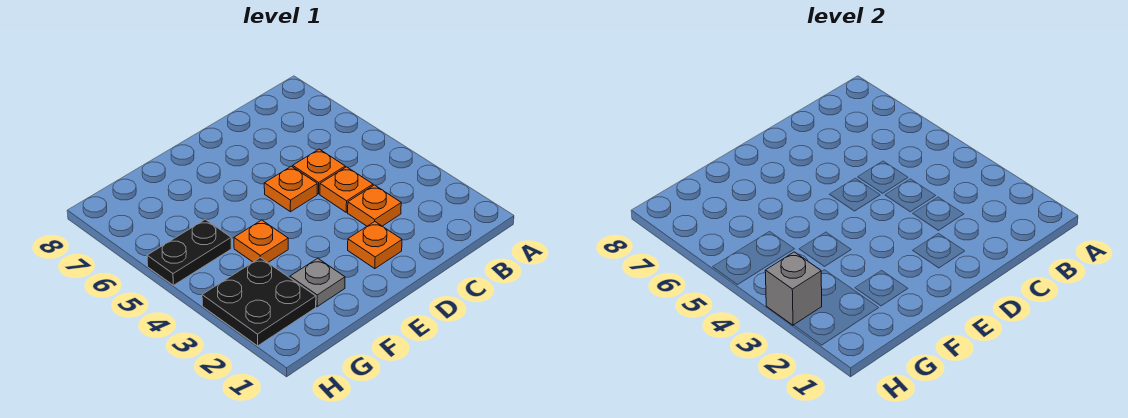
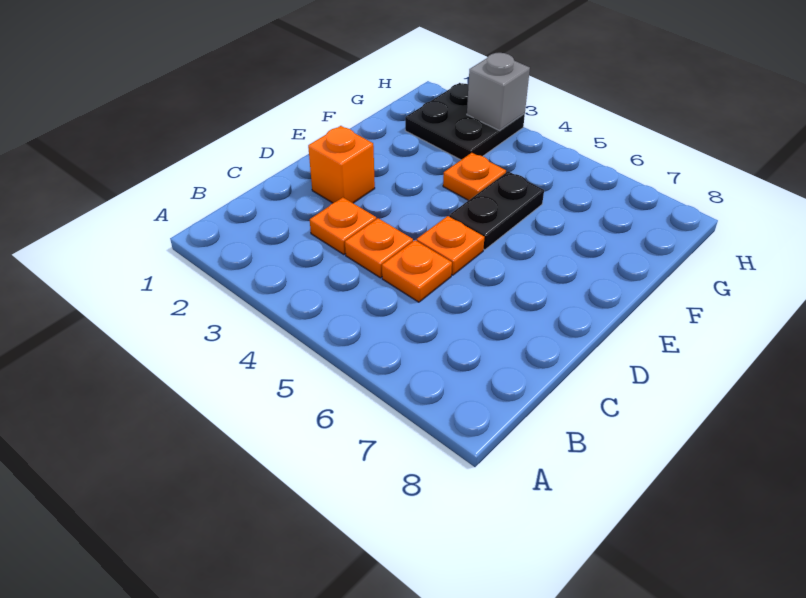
orange plate D2 level 1 -> orange brick D2 level 1
grey plate F2 level 1 -> none
black plate G5:H5 level 1 -> black plate E5:F5 level 1

